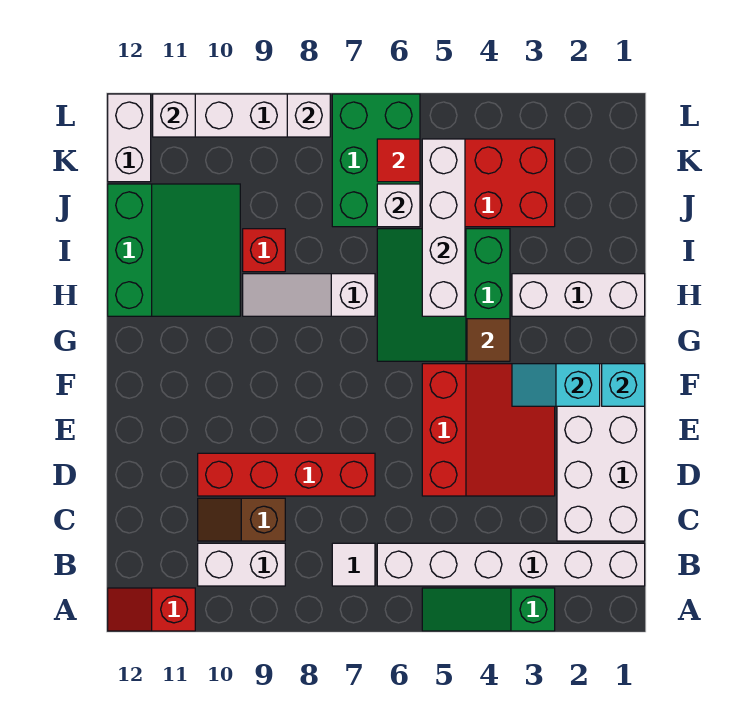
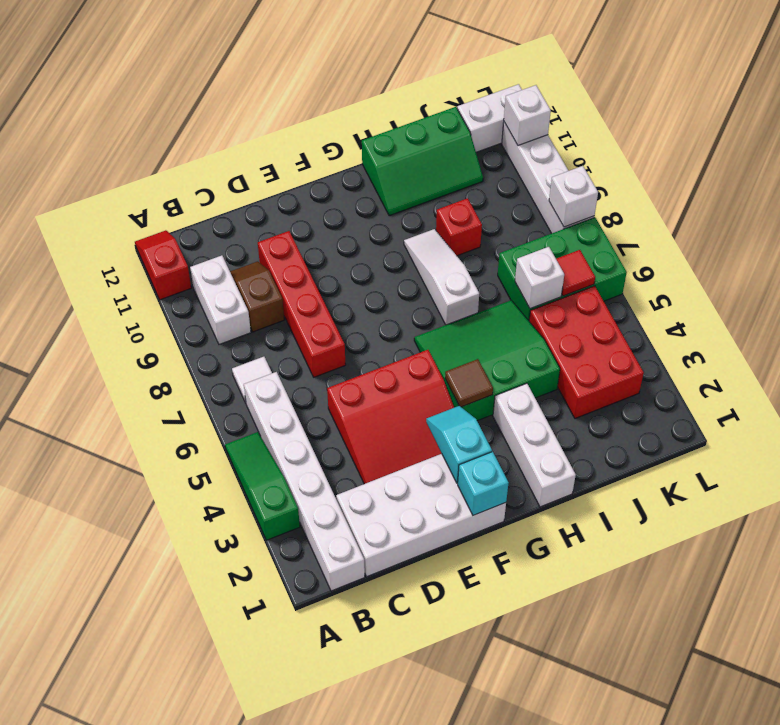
white brick H5:K5 level 2 -> none
green slope H10:J12 level 1 top 12 -> green slope H11:J12 level 1 top 12

